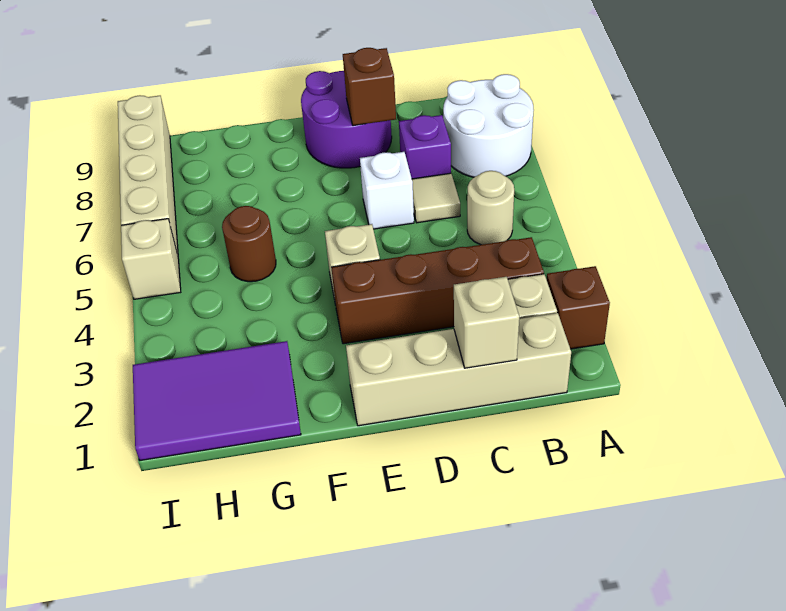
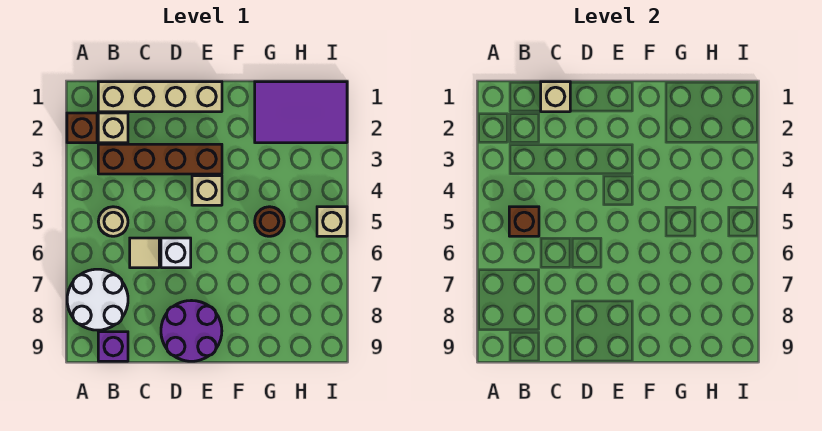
purple brick C7 level 1 -> purple brick B9 level 1
brown brick D8 level 2 -> brown brick B5 level 2
tan brick I6:I9 level 1 -> none

